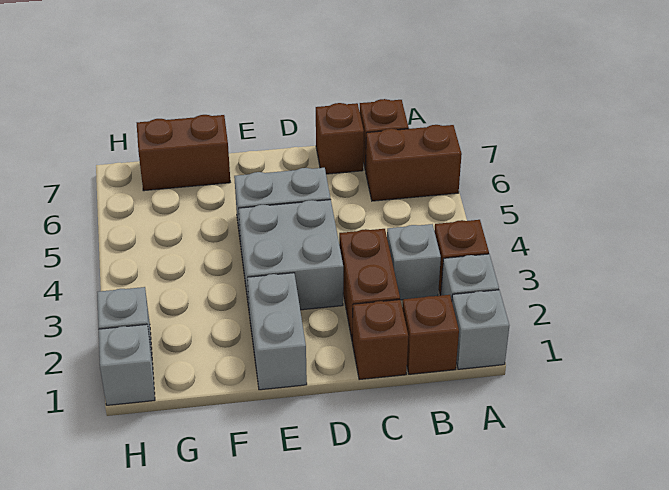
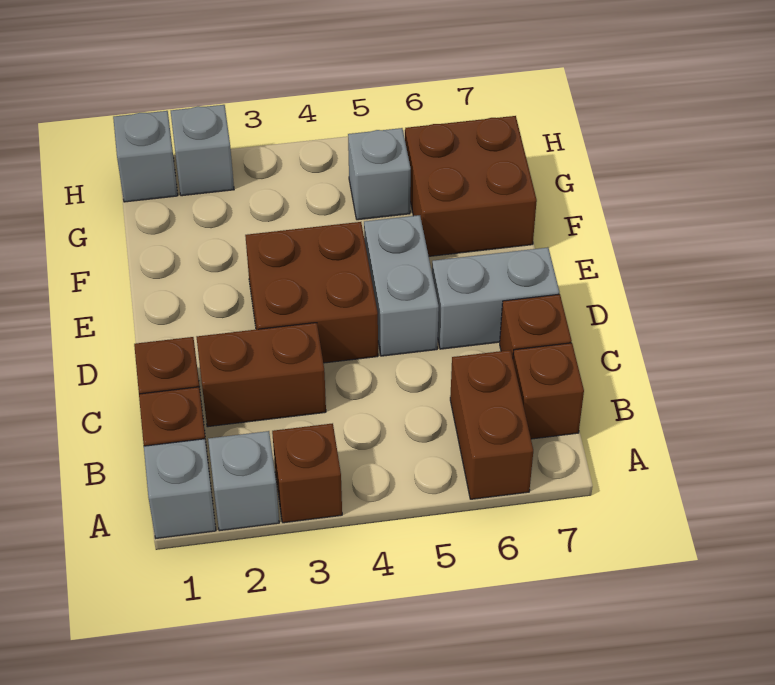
grey brick B3 level 1 -> grey brick G5 level 1
grey brick D3:E4 level 1 -> brown brick D3:E4 level 1
grey brick E1:E2 level 1 -> grey brick D6:D7 level 1
brown brick F7:G7 level 1 -> brown brick F6:G7 level 1

